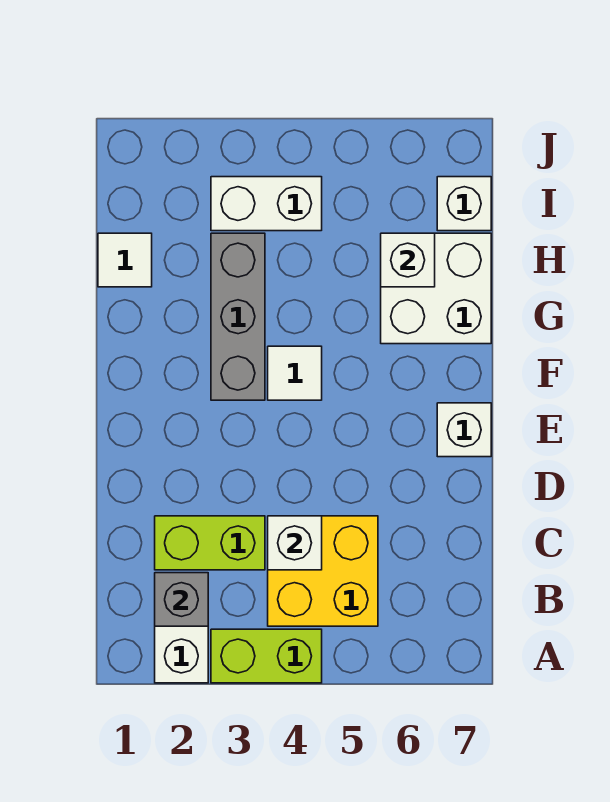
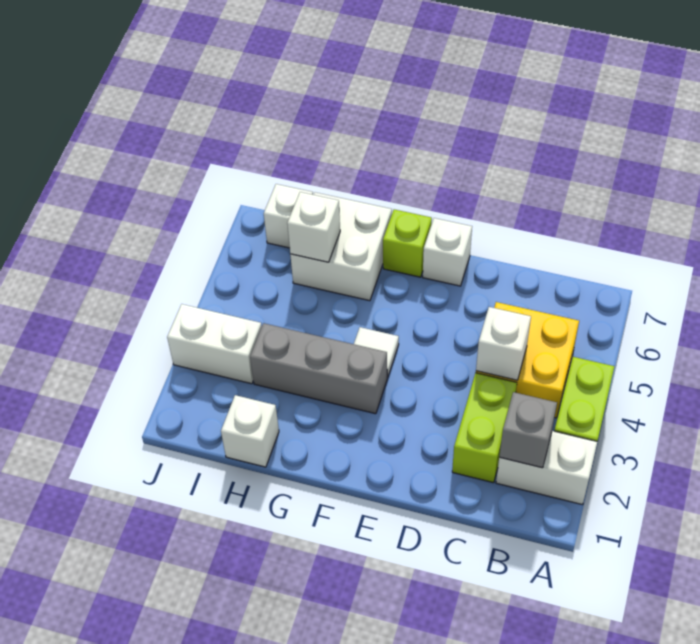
none -> lime brick F7 level 1
white tile H1 level 1 -> white brick H1 level 1
white brick I3:I4 level 1 -> white brick I3:J3 level 1

